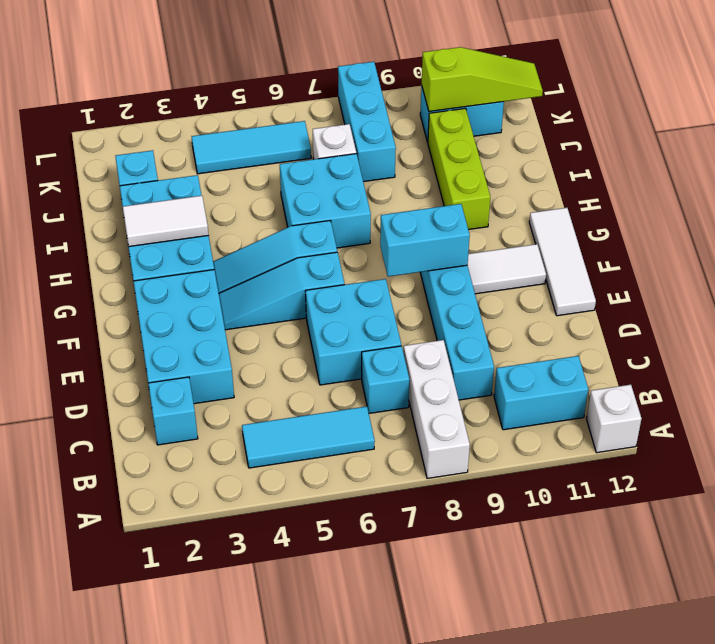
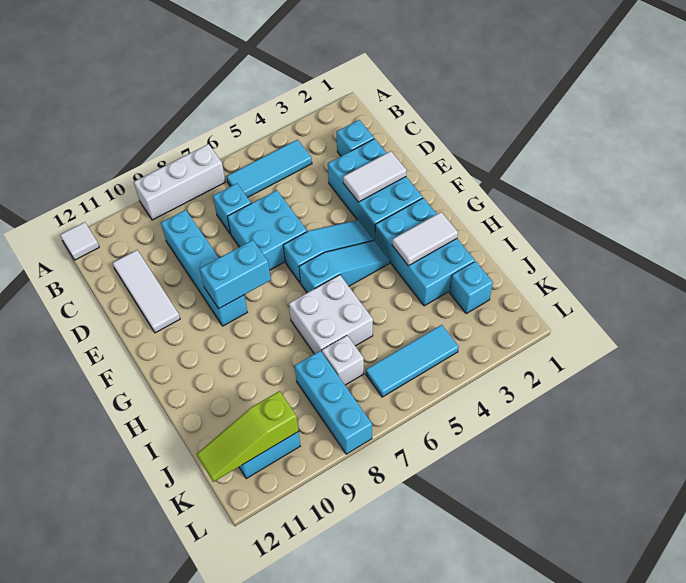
white brick A8:C8 level 1 -> white brick A7:A9 level 1
white brick A12 level 1 -> white tile A12 level 1
cyan brick B10:B11 level 1 -> none
white tile E12:G12 level 1 -> white tile C11:E11 level 1
white tile F10:F11 level 1 -> white tile E2:E3 level 2
cyan brick H6:I7 level 1 -> white brick H6:I7 level 1
lime brick H10:J10 level 1 -> none

